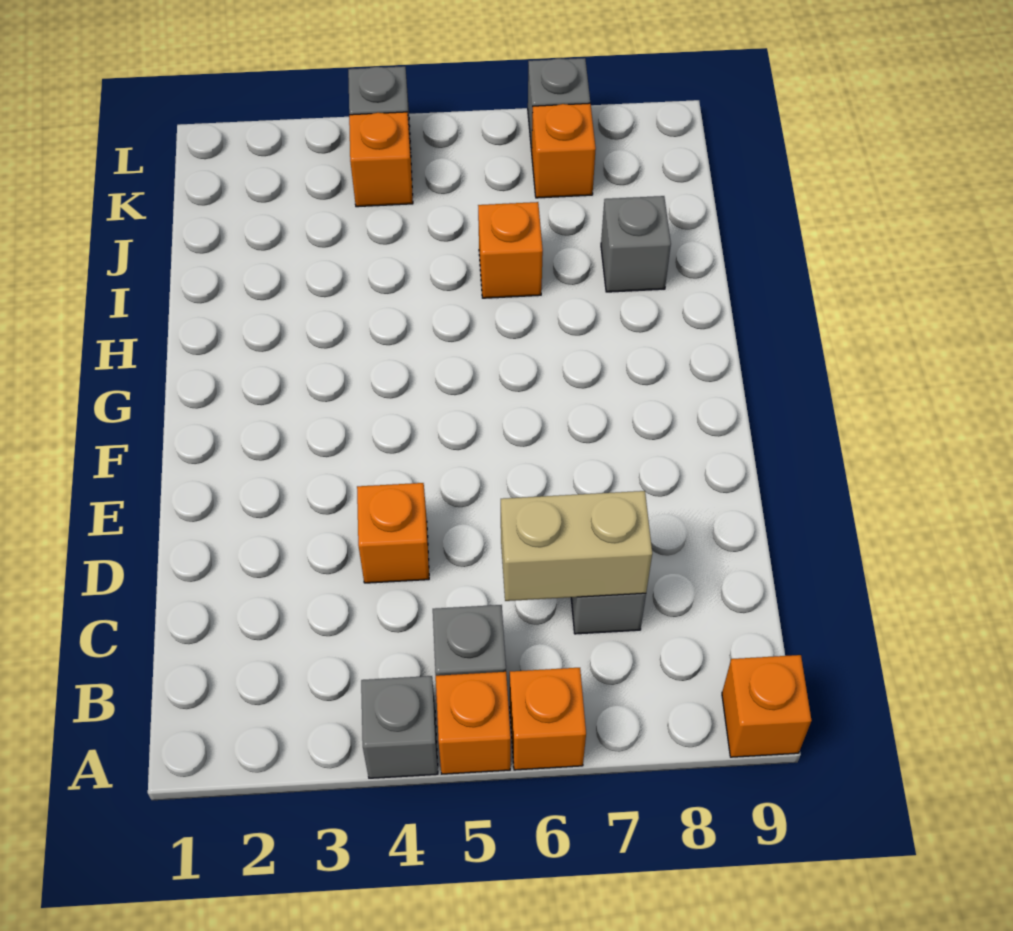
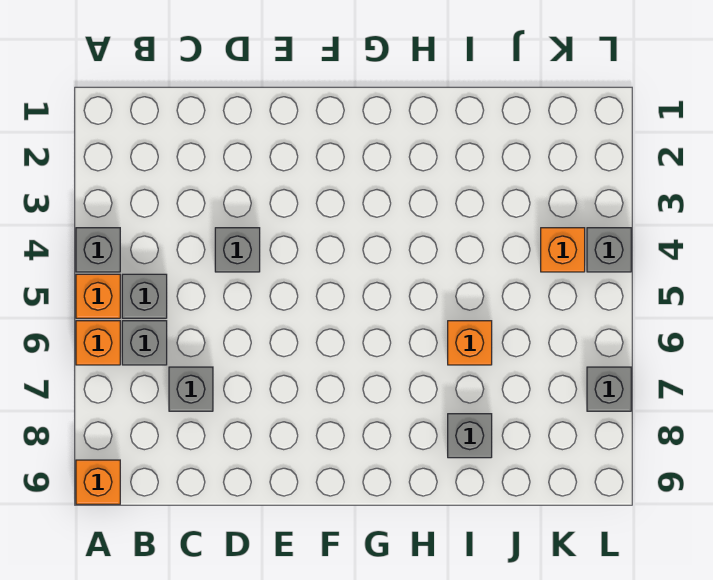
none -> grey brick B6 level 1
tan brick C6:C7 level 2 -> none
orange brick D4 level 1 -> grey brick D4 level 1
orange brick K7 level 1 -> none

